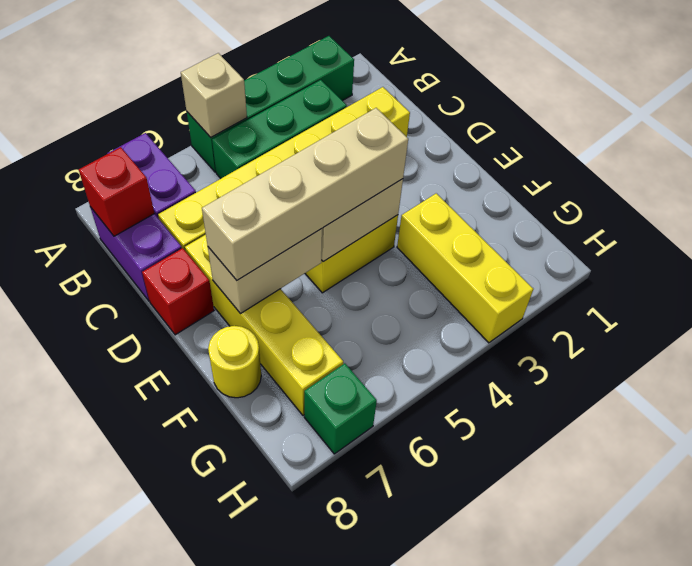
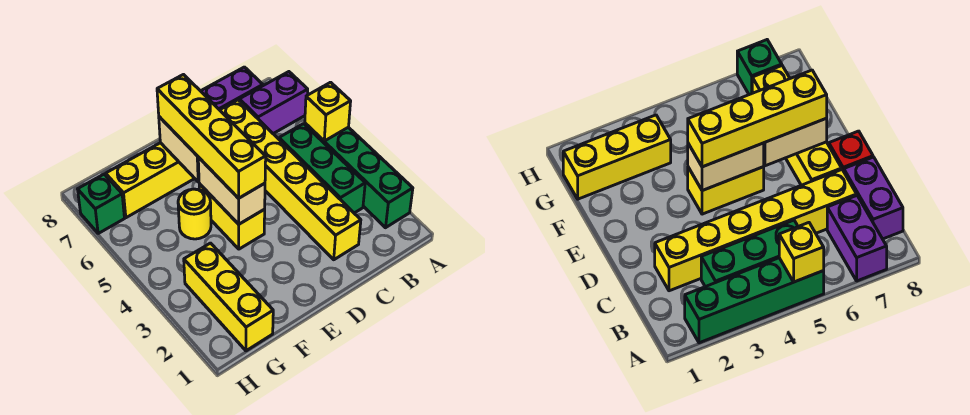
tan brick A5 level 2 -> yellow brick A5 level 2
red brick B8 level 2 -> none
tan brick E4:E7 level 3 -> yellow brick E4:E7 level 3
yellow brick F3:H3 level 1 -> yellow brick G1:G3 level 1
yellow round brick F8 level 1 -> yellow round brick F5 level 1

